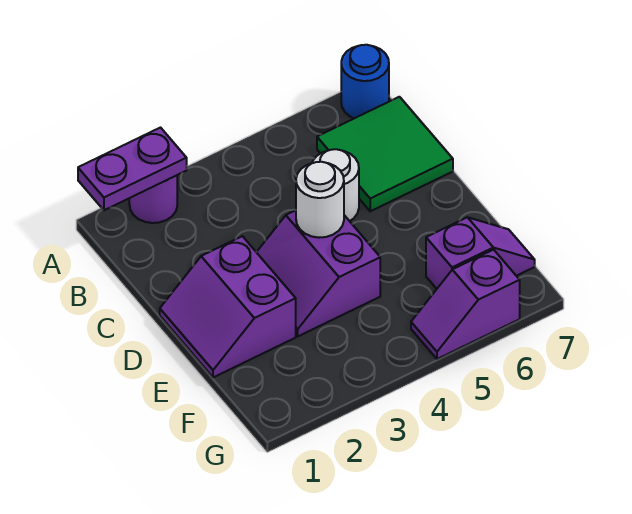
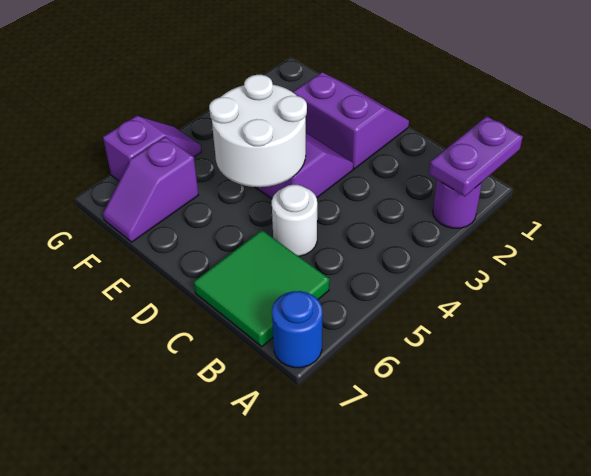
white round brick D4 level 2 -> white round brick D4:E5 level 2

